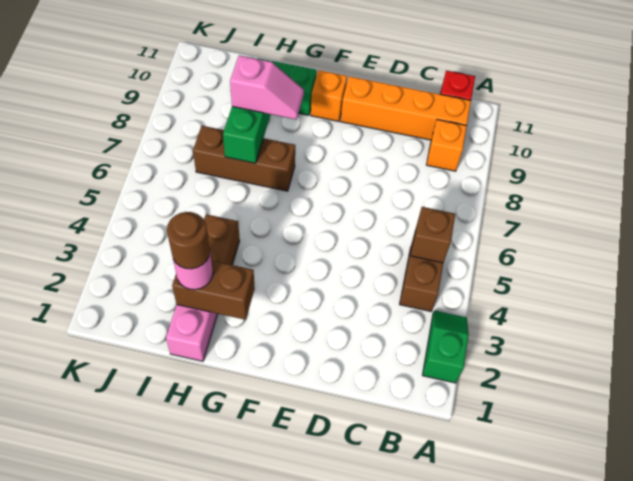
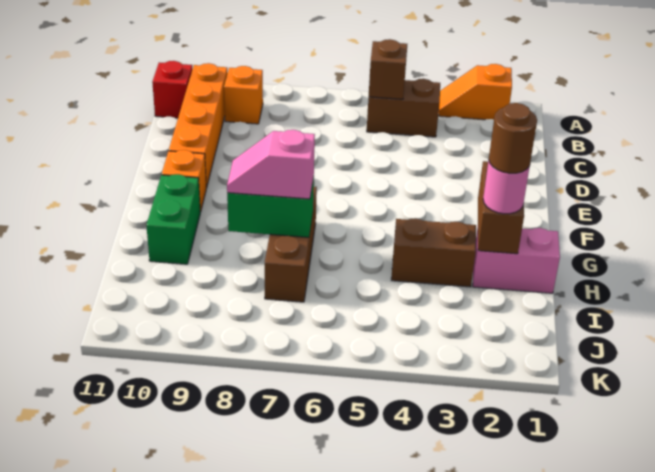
green slope A2:A3 level 1 top 2 -> orange slope A2:A3 level 1 top 2
pink slope G8:H8 level 3 top H -> pink slope H7:H8 level 3 top 7

